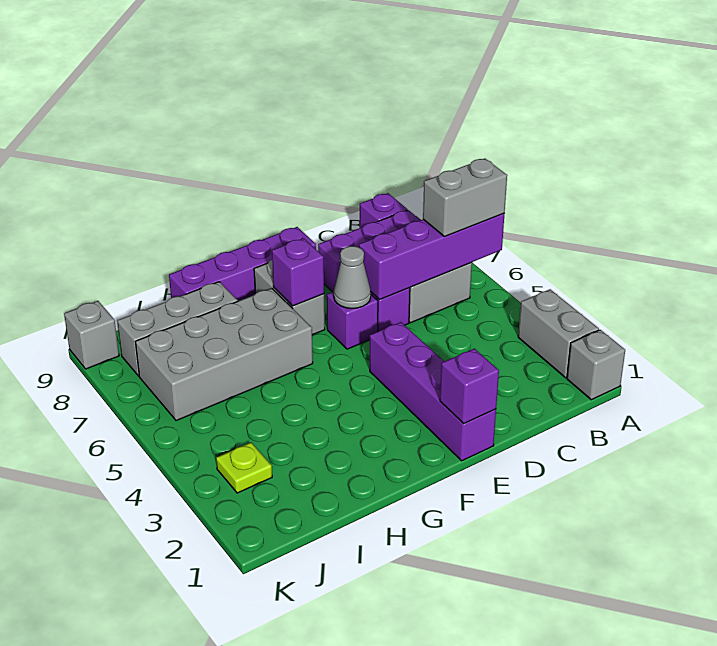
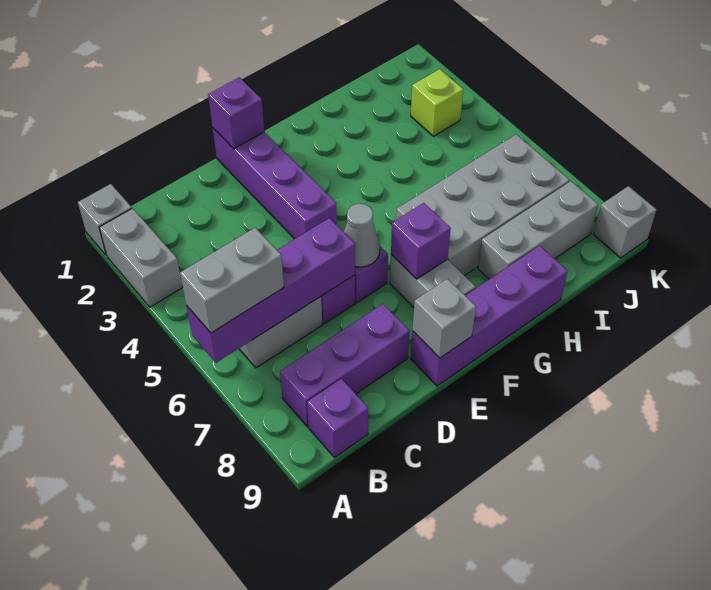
none -> grey brick E9 level 2
lime plate J3 level 1 -> lime brick J3 level 1

